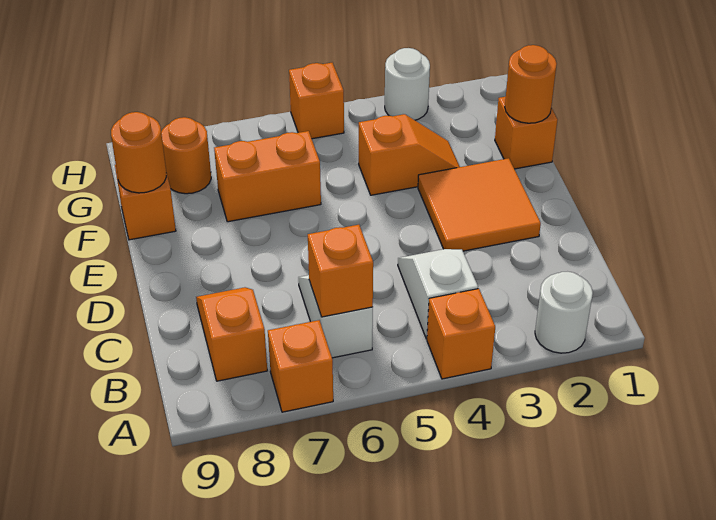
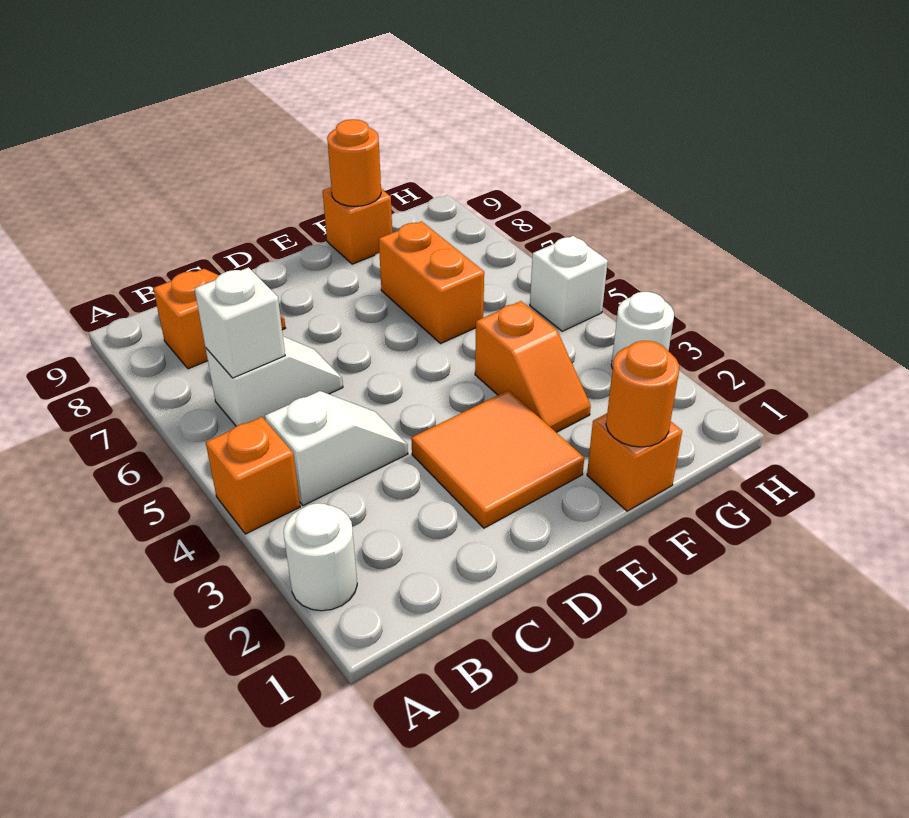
orange brick A7 level 1 -> none
orange brick B6 level 2 -> white brick B6 level 2
orange round brick G8 level 1 -> none
orange brick H5 level 1 -> white brick H5 level 1

